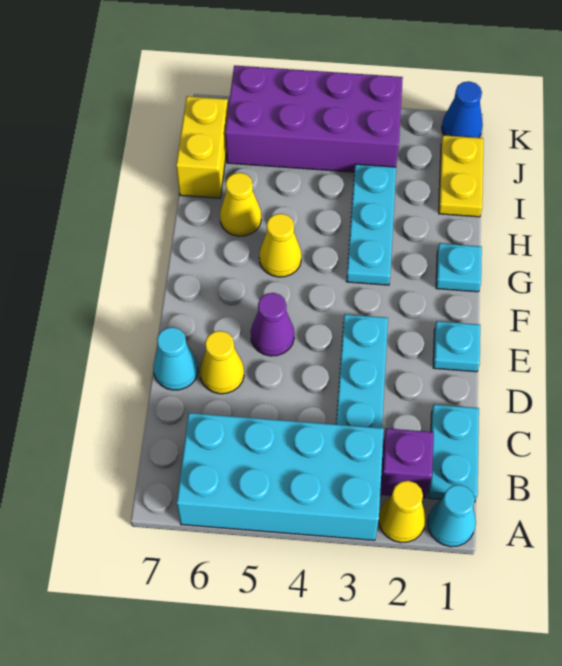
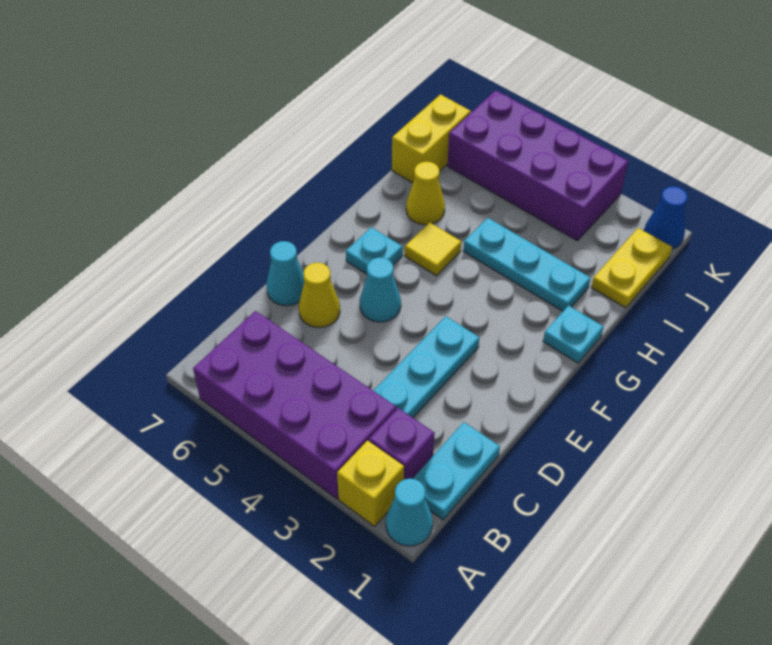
yellow cone A2 level 1 -> yellow brick A2 level 1
cyan brick A3:B6 level 1 -> purple brick A3:B6 level 1
cyan plate E1 level 1 -> cyan plate F6 level 1
purple cone E5 level 1 -> cyan cone E5 level 1
cyan plate G3:I3 level 1 -> cyan plate H2:H4 level 1
yellow cone G5 level 1 -> yellow tile G5 level 1

